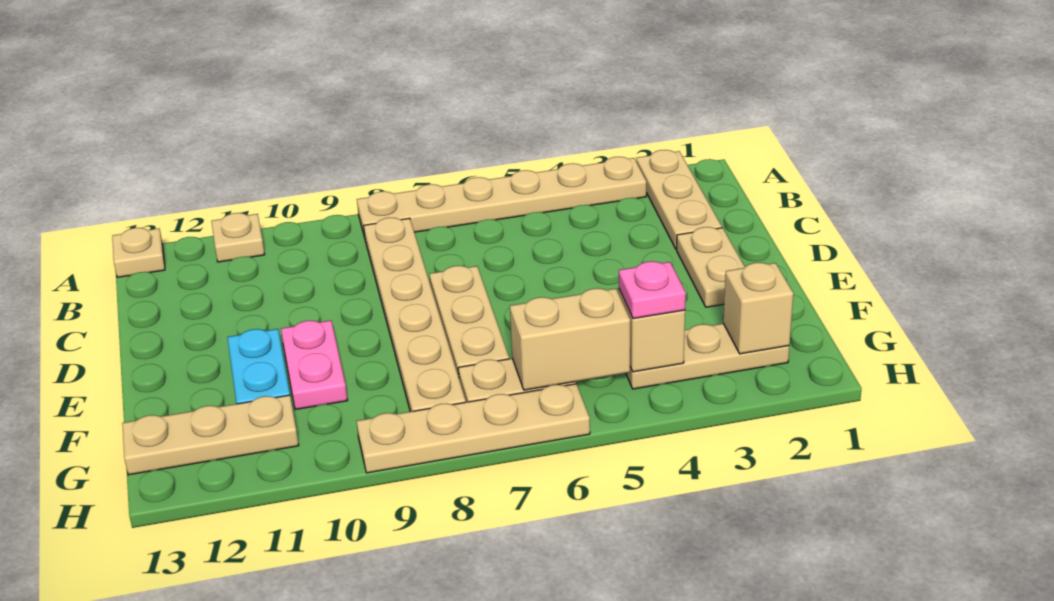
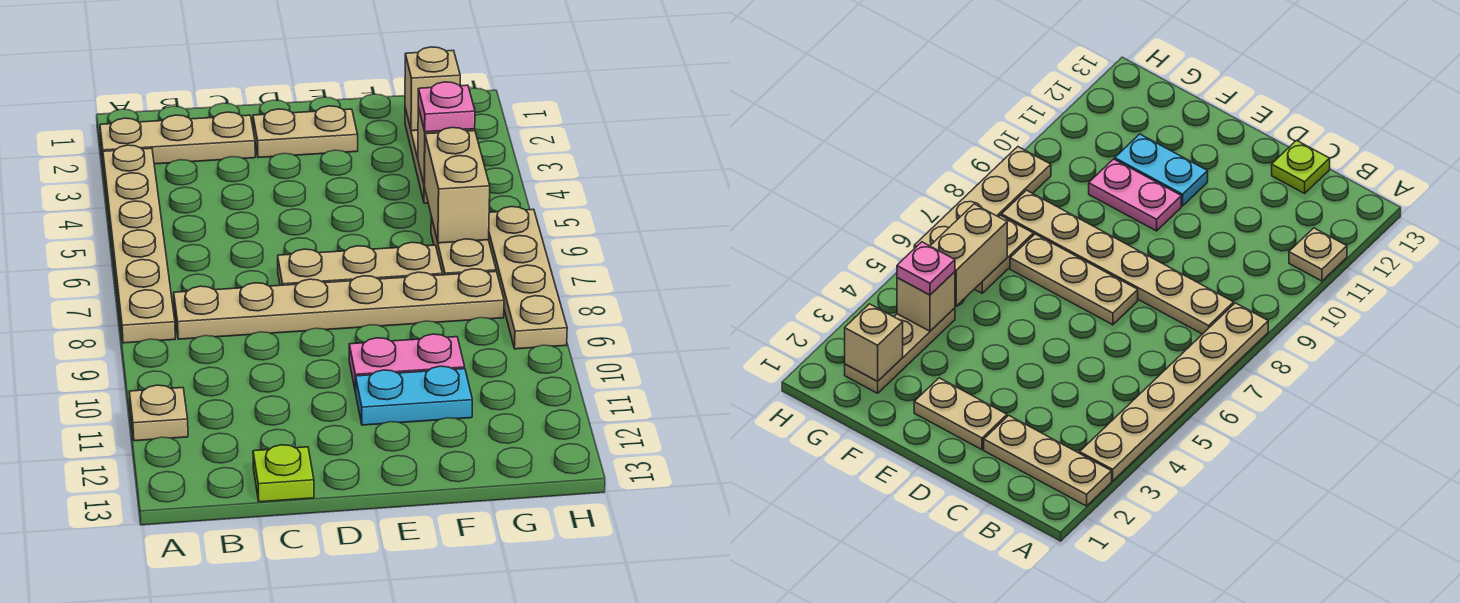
tan plate A13 level 1 -> none
none -> lime plate C13 level 1
tan plate G11:G13 level 1 -> none

